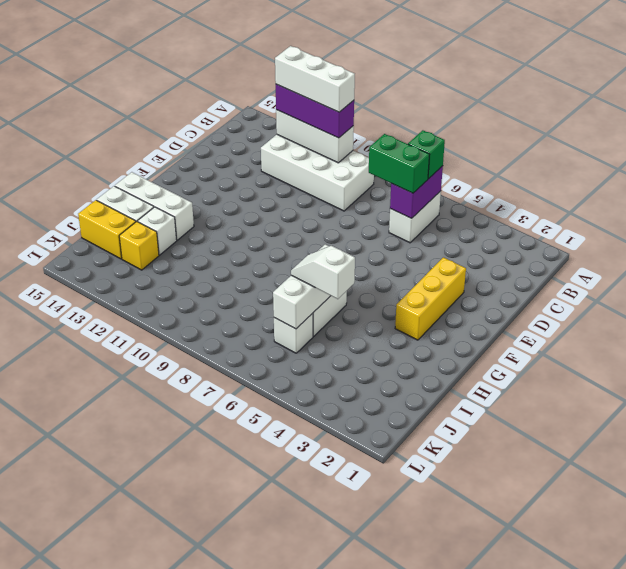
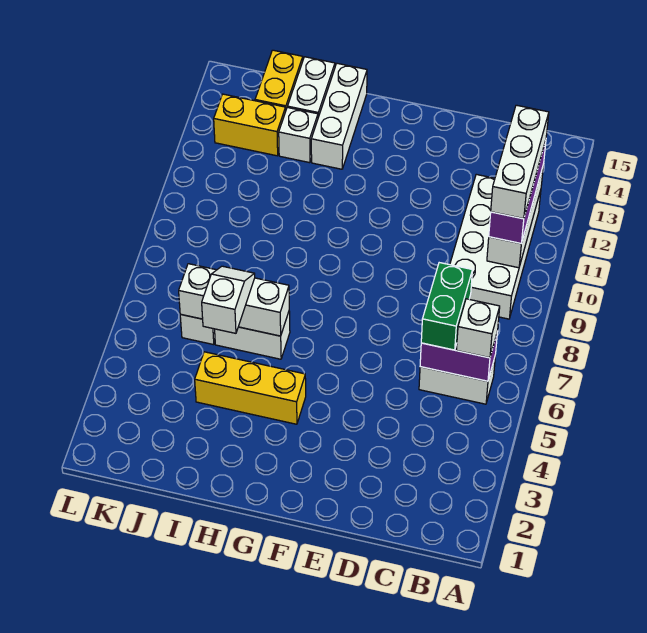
green brick B6 level 3 -> white brick B6 level 3
yellow brick E3:G3 level 1 -> yellow brick G4:I4 level 1
yellow brick J13 level 1 -> yellow brick J13:K13 level 1

